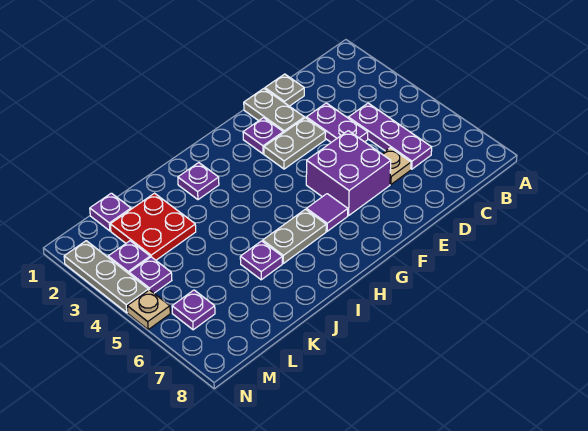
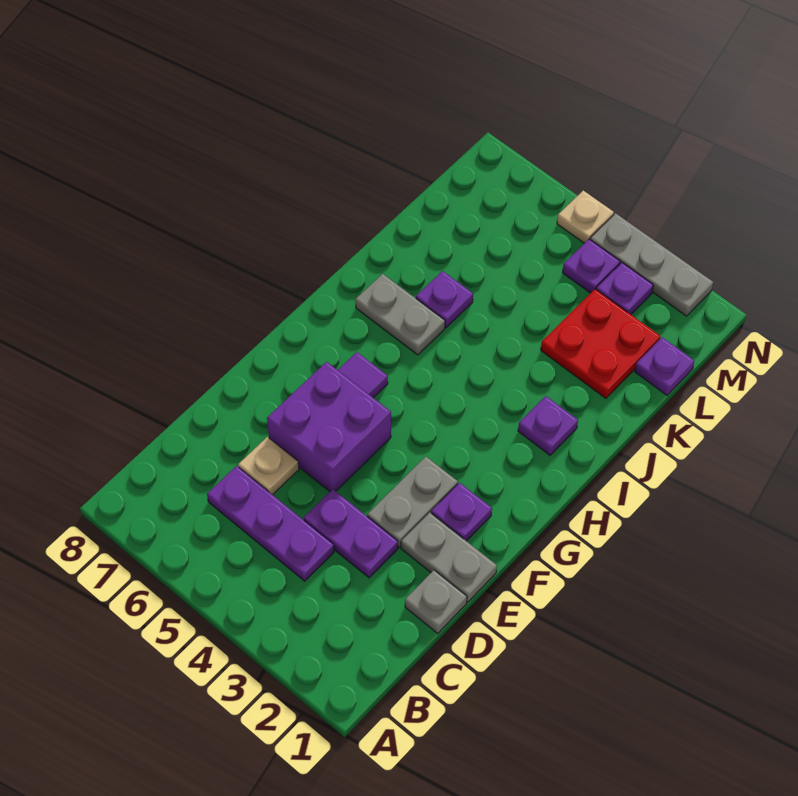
grey plate H6:I6 level 1 -> grey plate I6:I7 level 1
purple plate M6 level 1 -> none

